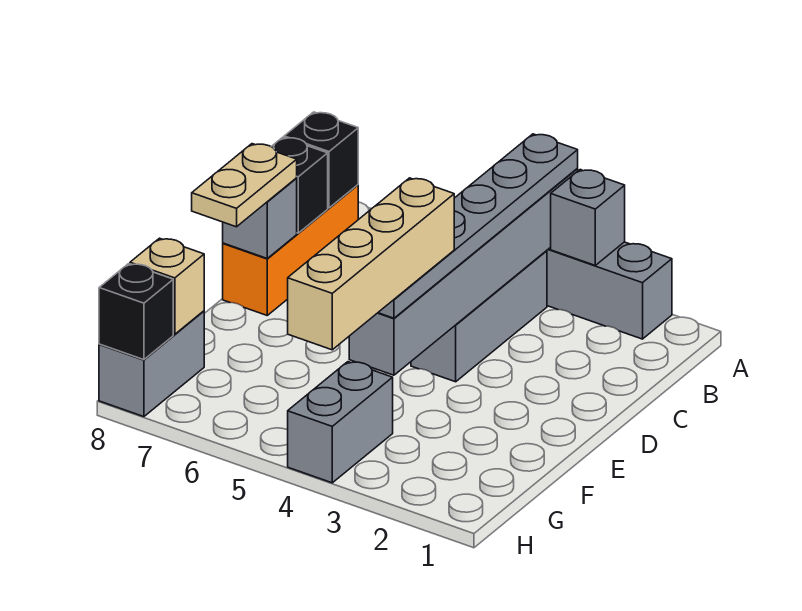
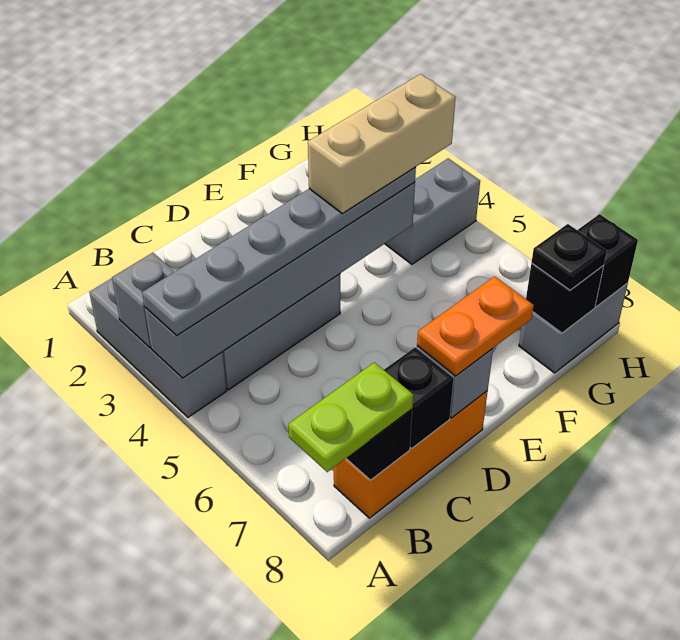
none -> lime plate A8:B8 level 3
tan plate D8:E8 level 3 -> orange plate D8:E8 level 3
tan brick E4:H4 level 4 -> tan brick E4:G4 level 4
tan brick G8 level 2 -> black brick G8 level 2
none -> black plate G8 level 3

